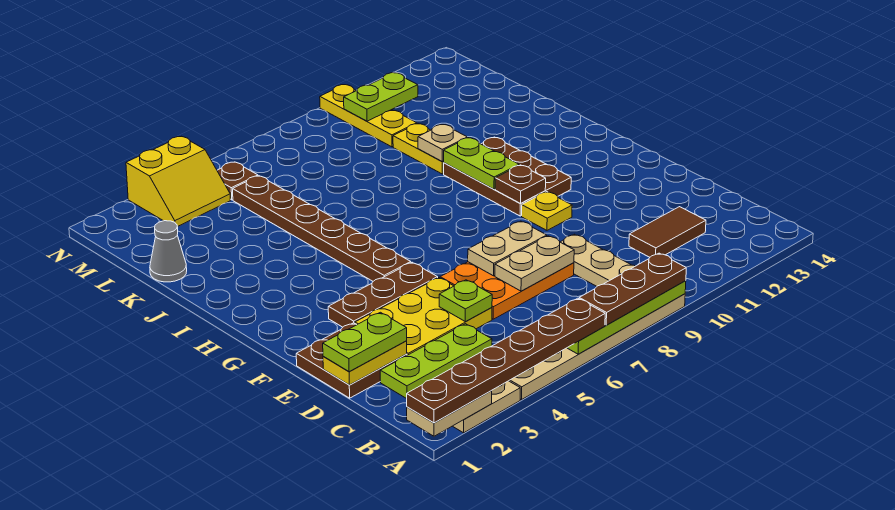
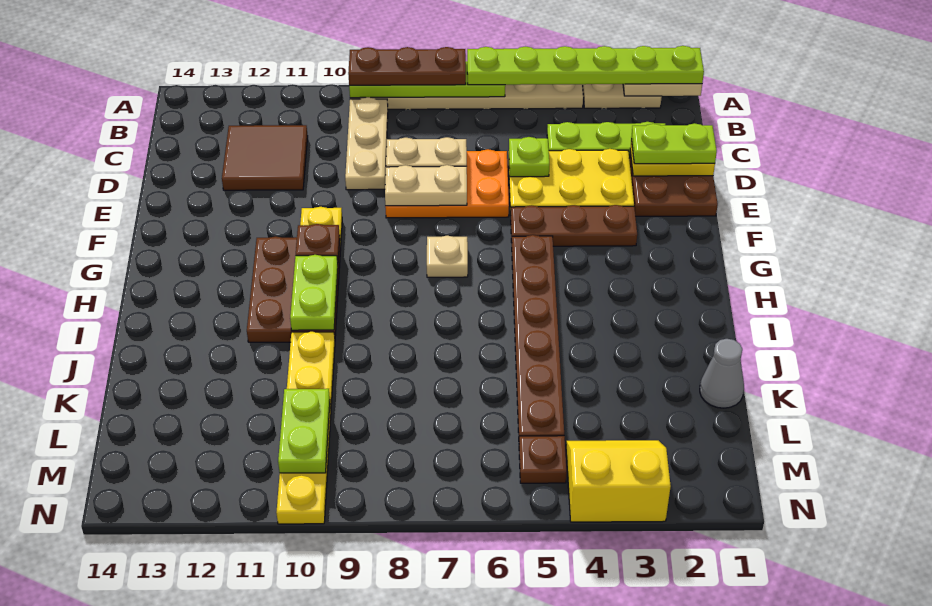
brown plate A1:A6 level 3 -> lime plate A1:A6 level 3
brown tile C11:C12 level 1 -> brown tile C11:D12 level 1
tan plate J10 level 2 -> tan plate G7 level 1
lime plate M10:M11 level 2 -> lime plate L10:M10 level 2

